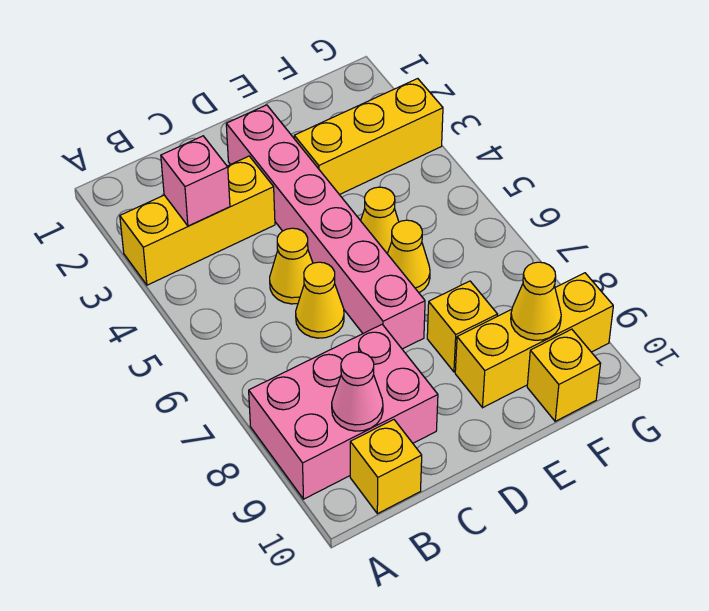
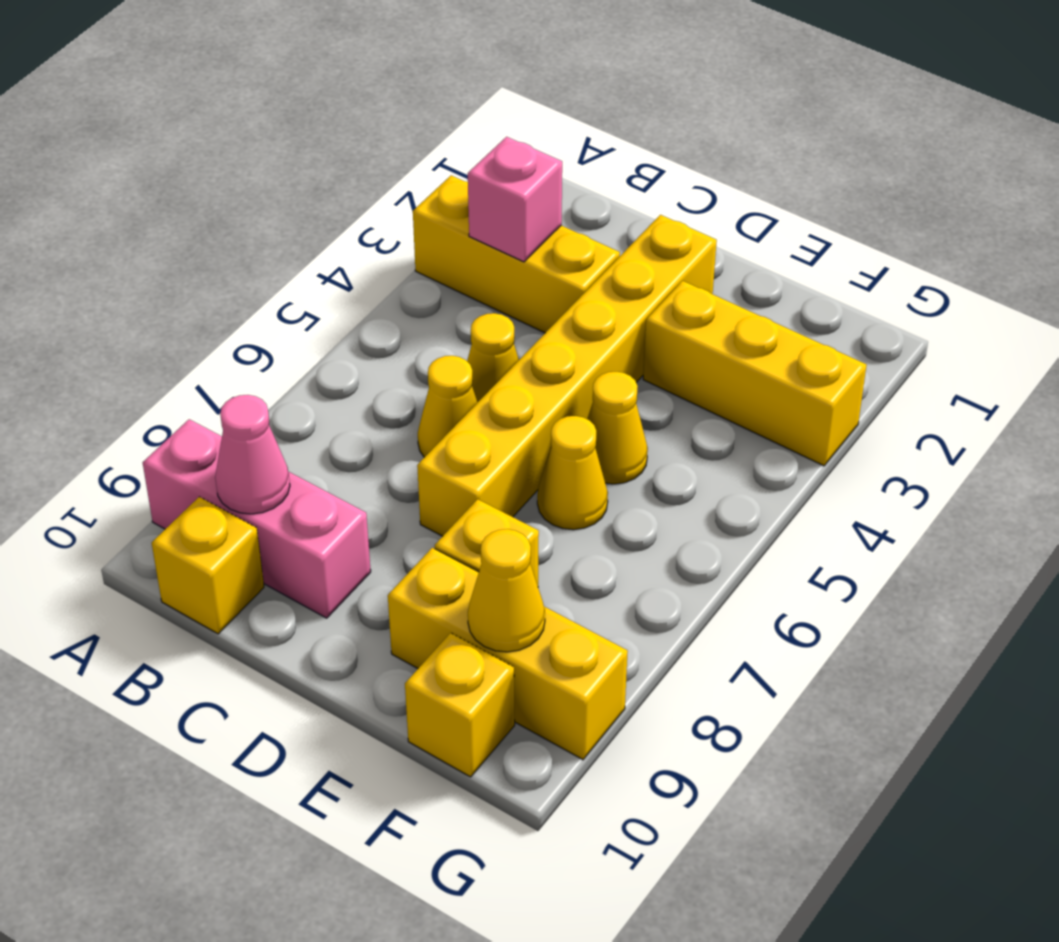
pink brick A8:C9 level 1 -> pink brick A9:C9 level 1
pink brick D2:D7 level 1 -> yellow brick D2:D7 level 1

